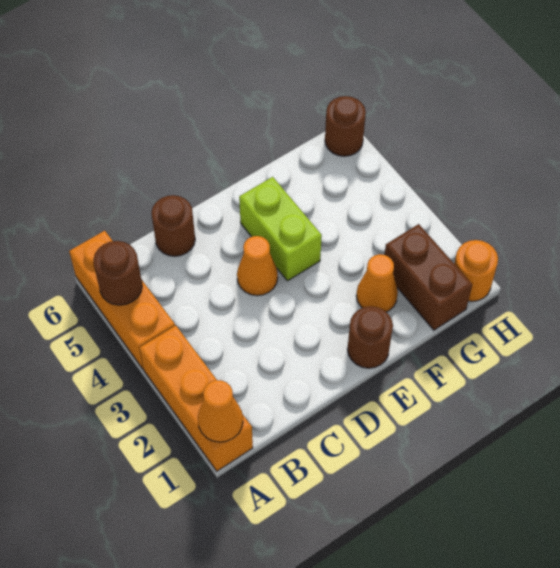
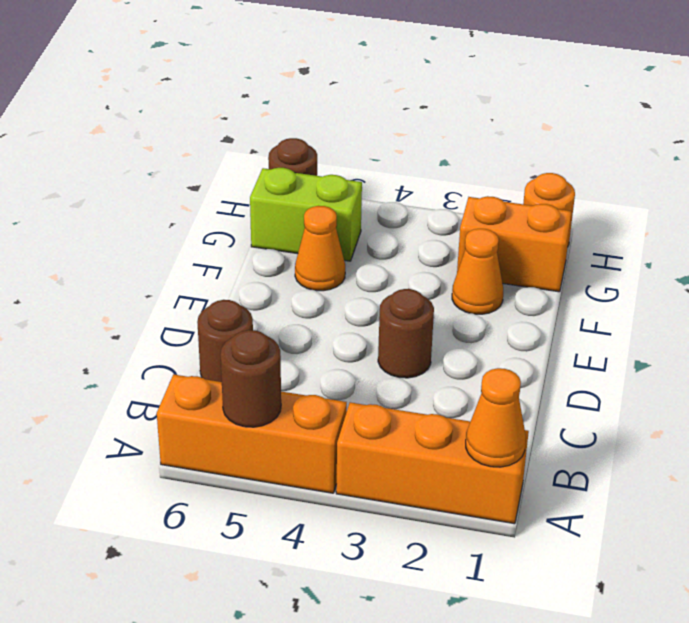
orange cone D4 level 1 -> orange cone F5 level 1
brown round brick E1 level 1 -> brown round brick D3 level 1
lime brick E4:E5 level 1 -> lime brick G5:G6 level 1
brown brick G1:G2 level 1 -> orange brick G1:G2 level 1

